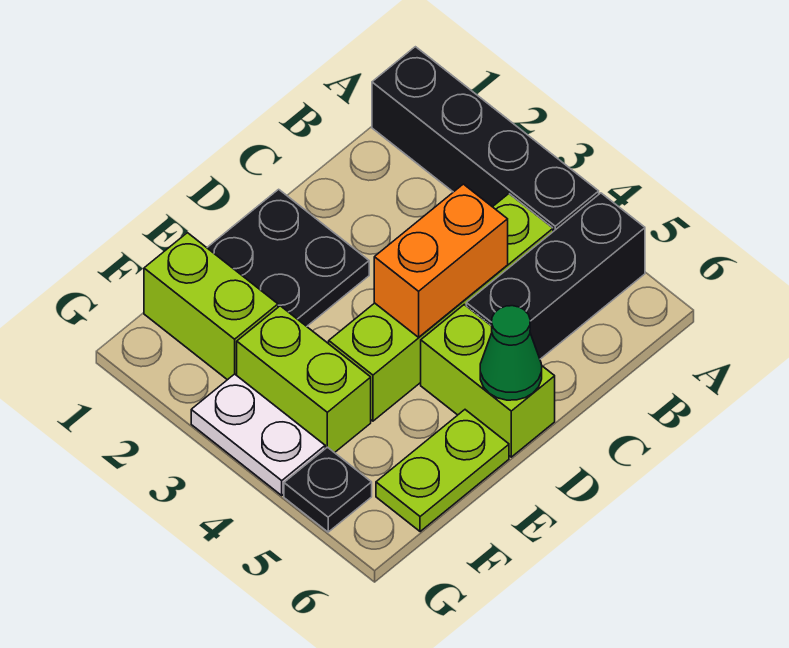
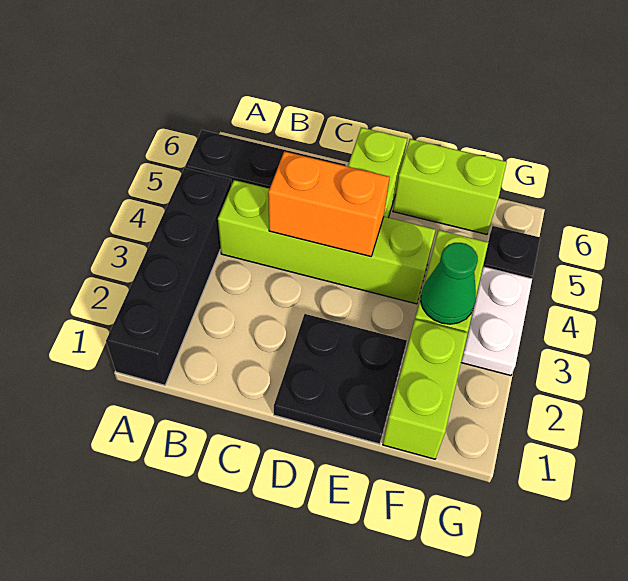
green cone D6 level 2 -> green cone F3 level 2
lime plate E6:F6 level 1 -> lime brick E6:F6 level 1

